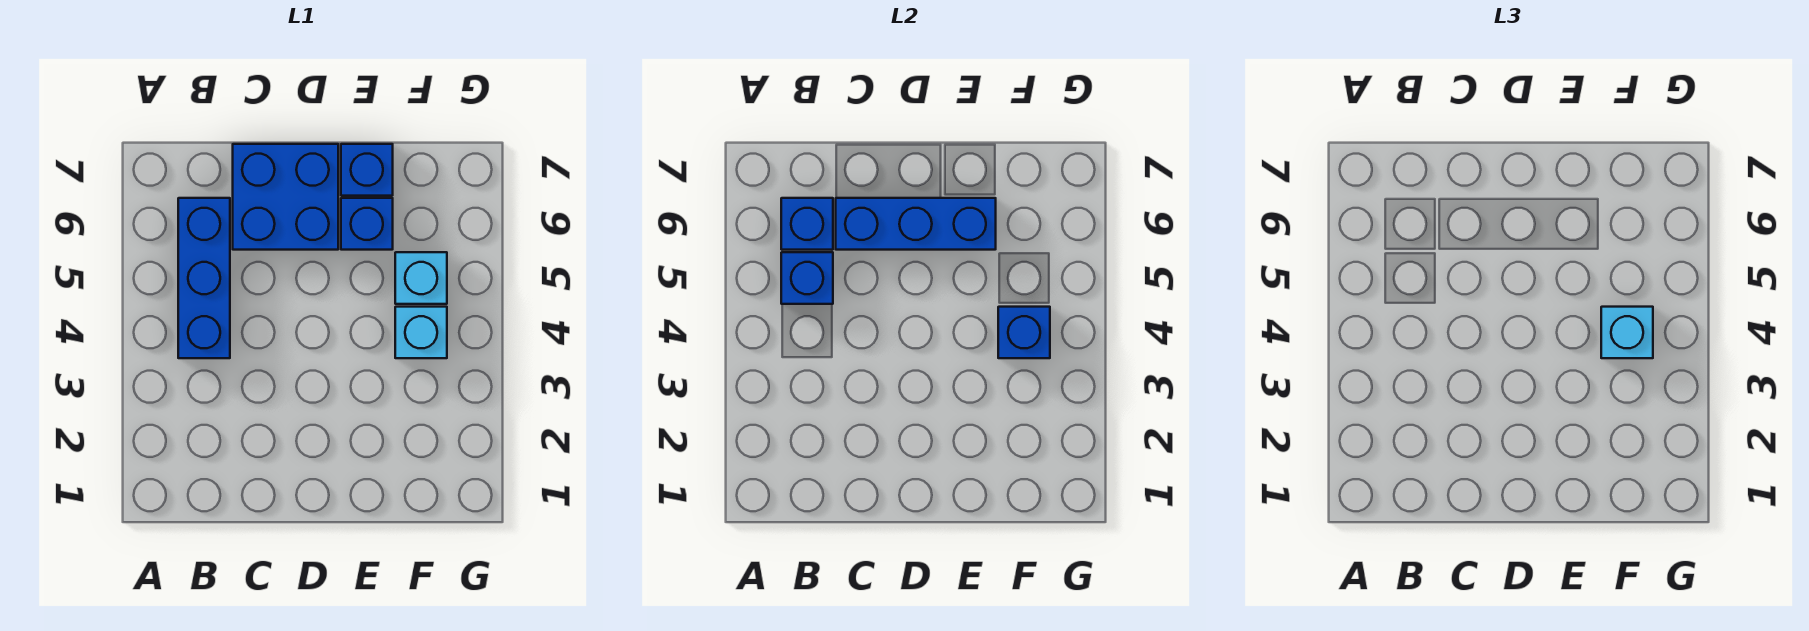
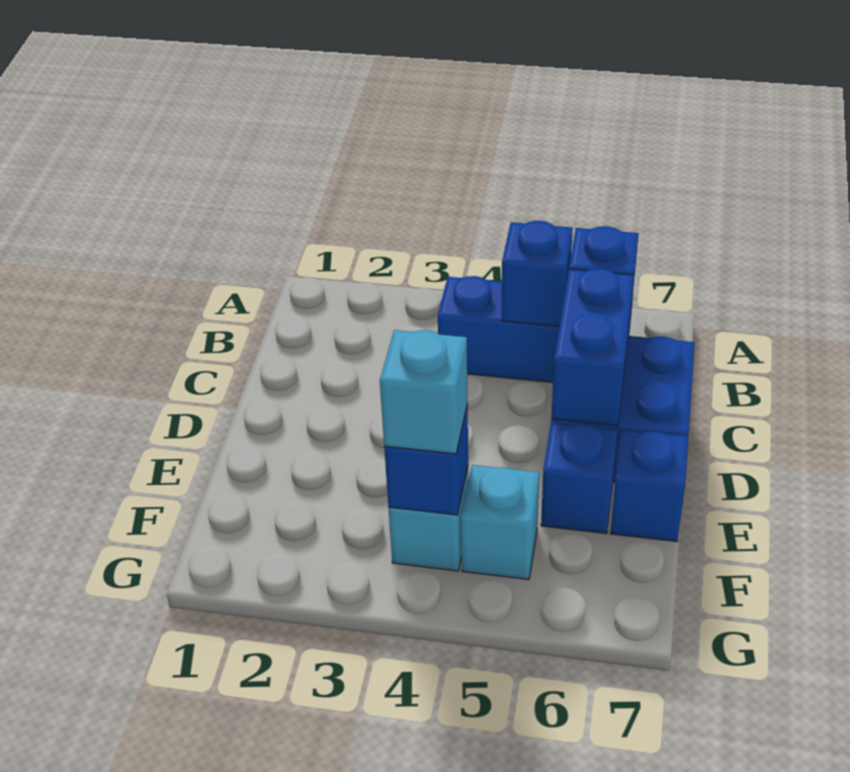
blue brick C6:E6 level 2 -> blue brick C6:D6 level 2

